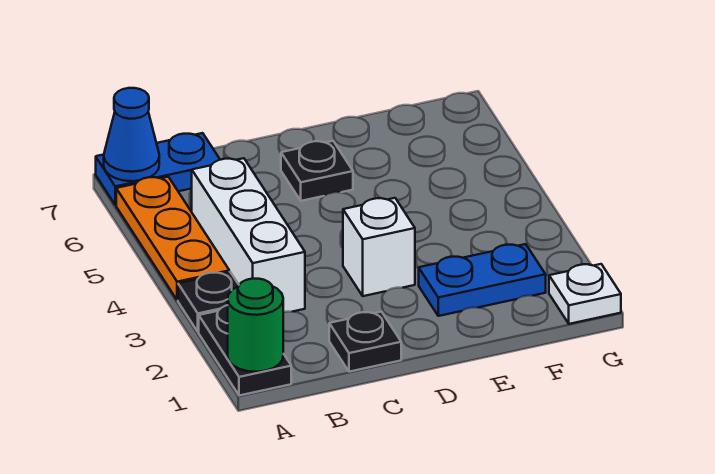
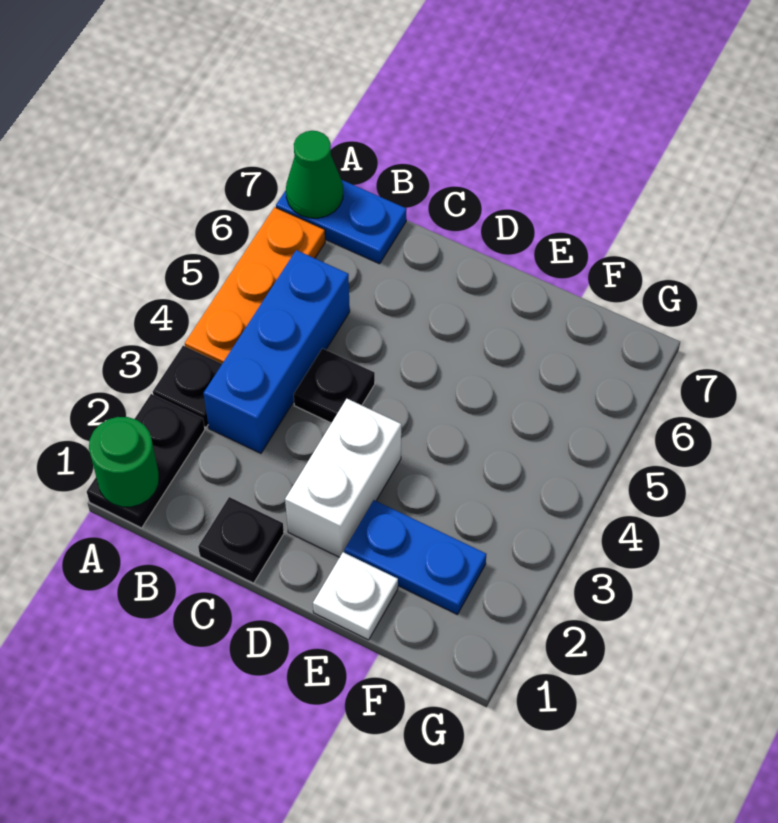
blue cone A7 level 2 -> green cone A7 level 2
white brick B3:B5 level 1 -> blue brick B3:B5 level 1
white brick D3 level 1 -> white brick D2:D3 level 1
black plate D6 level 1 -> black plate C4 level 1
white plate G1 level 1 -> white plate E1 level 1

